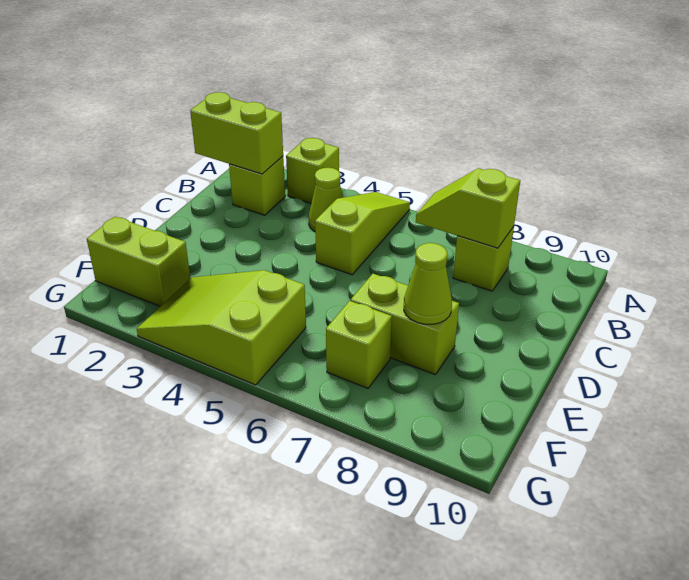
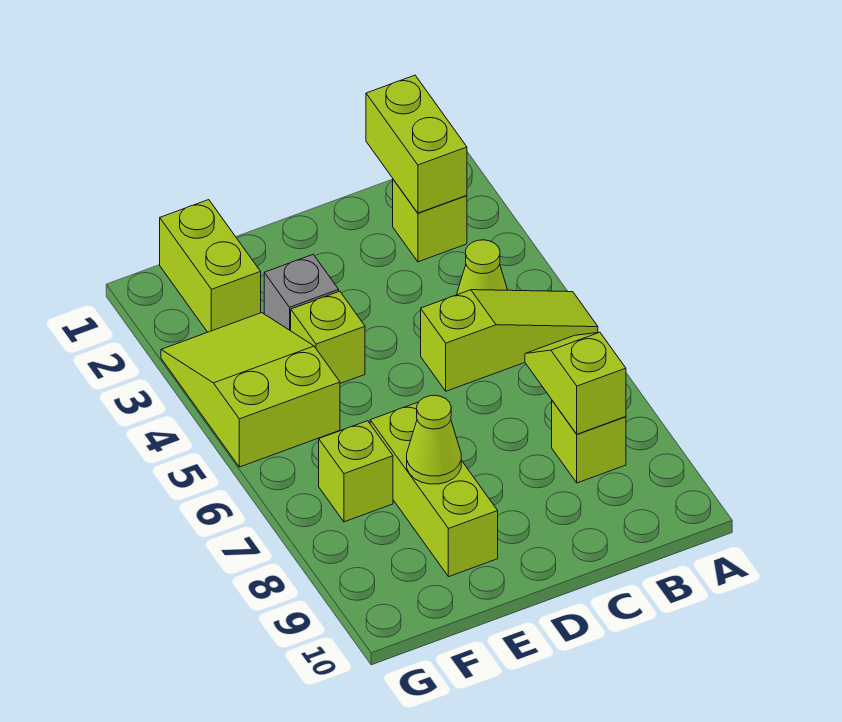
lime brick A3 level 1 -> lime brick E4 level 1
none -> grey brick E3 level 1
lime brick E7:E8 level 1 -> lime brick E7:E9 level 1

